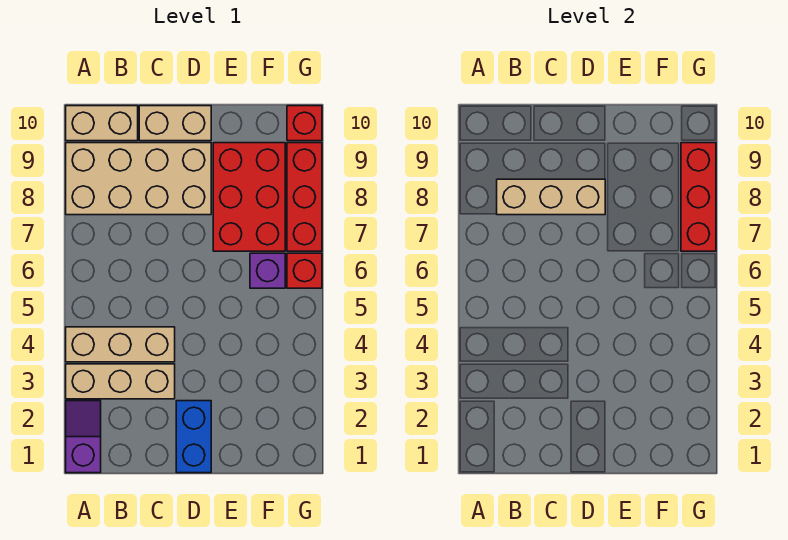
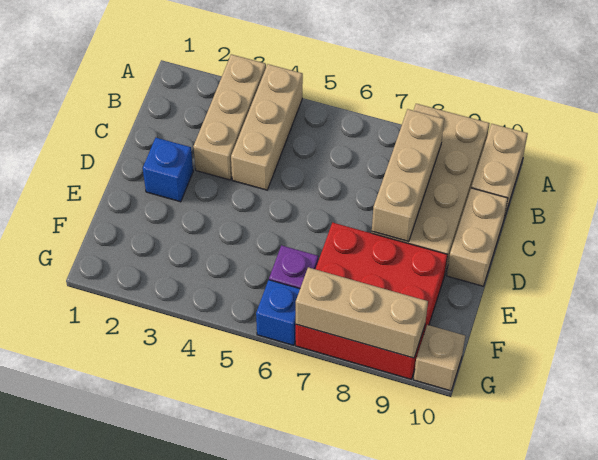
purple slope A1:A2 level 1 top 1 -> none
blue brick D1:D2 level 1 -> blue brick D2 level 1
red brick G6 level 1 -> blue brick G6 level 1
red brick G7:G9 level 2 -> tan brick G7:G9 level 2
red brick G10 level 1 -> tan brick G10 level 1

